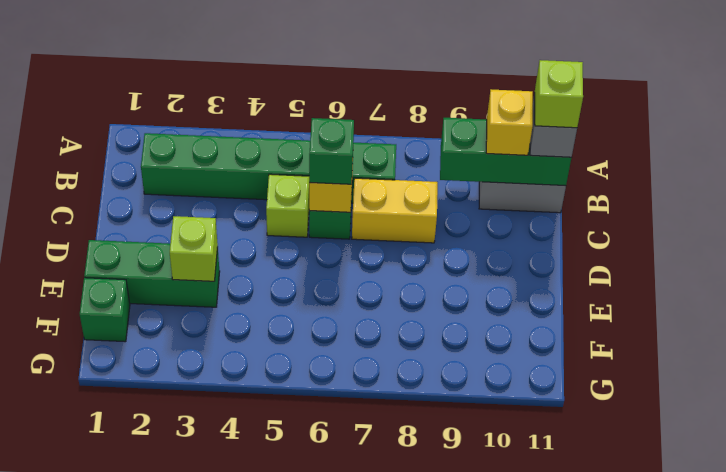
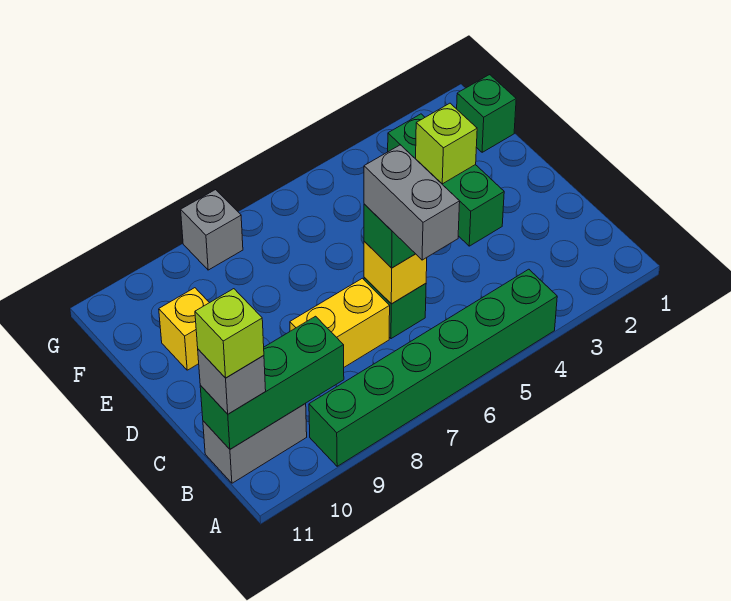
green brick B2:B7 level 1 -> green brick A4:A9 level 1
none -> grey brick B6:C6 level 4
yellow brick B10 level 3 -> yellow brick E10 level 1
lime brick C5 level 1 -> none
green brick E1:E3 level 1 -> green brick D3:F3 level 1
none -> grey brick G8 level 1

